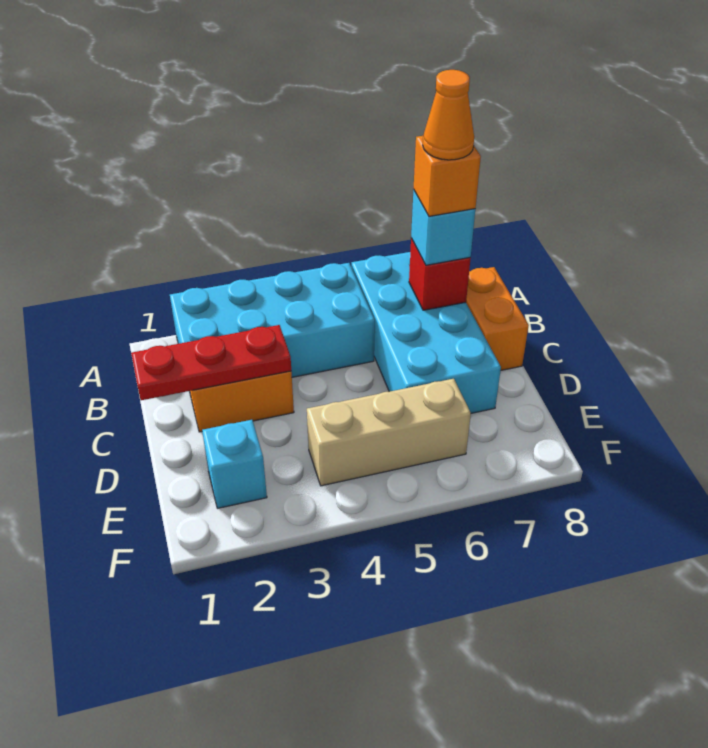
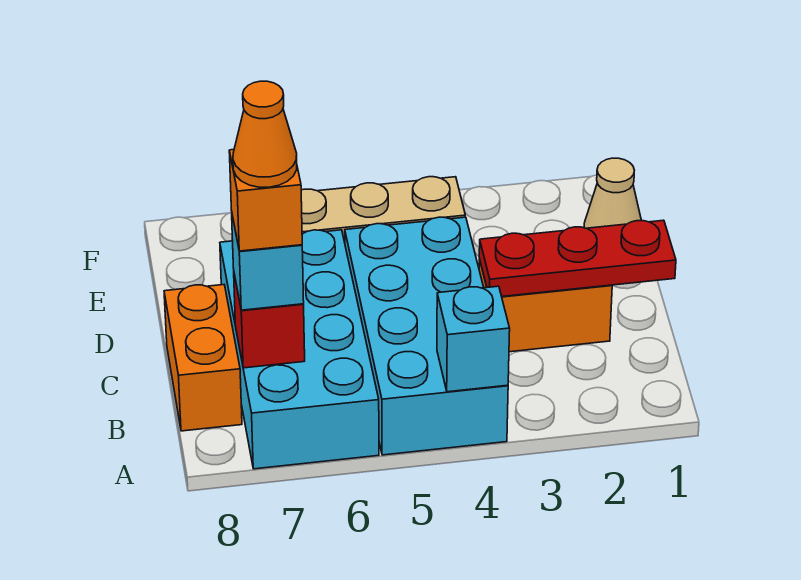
cyan brick A2:B5 level 1 -> cyan brick A4:D5 level 1
none -> tan cone E1 level 1
cyan brick E2 level 1 -> cyan brick A4 level 2

